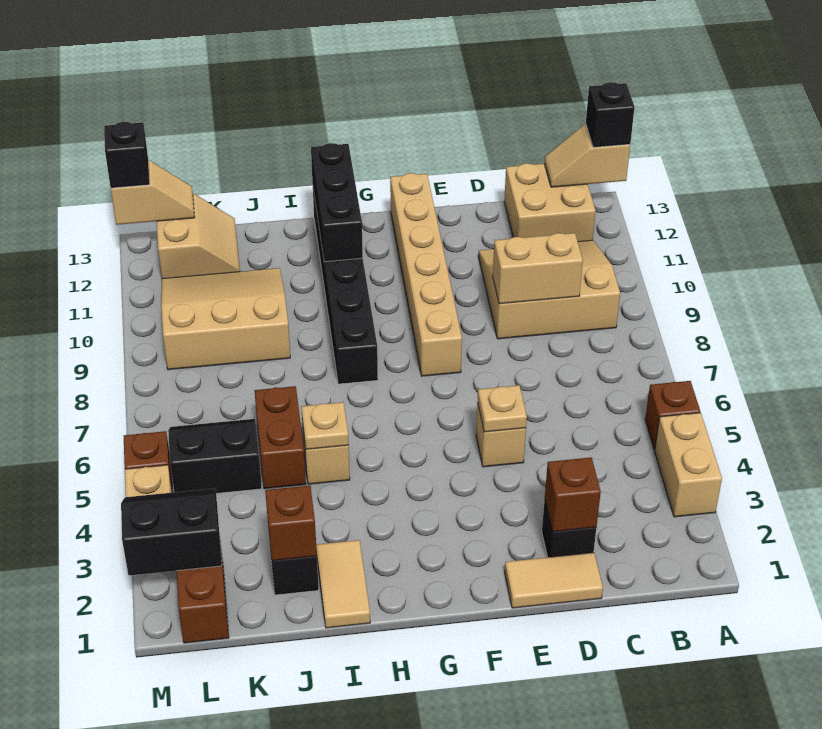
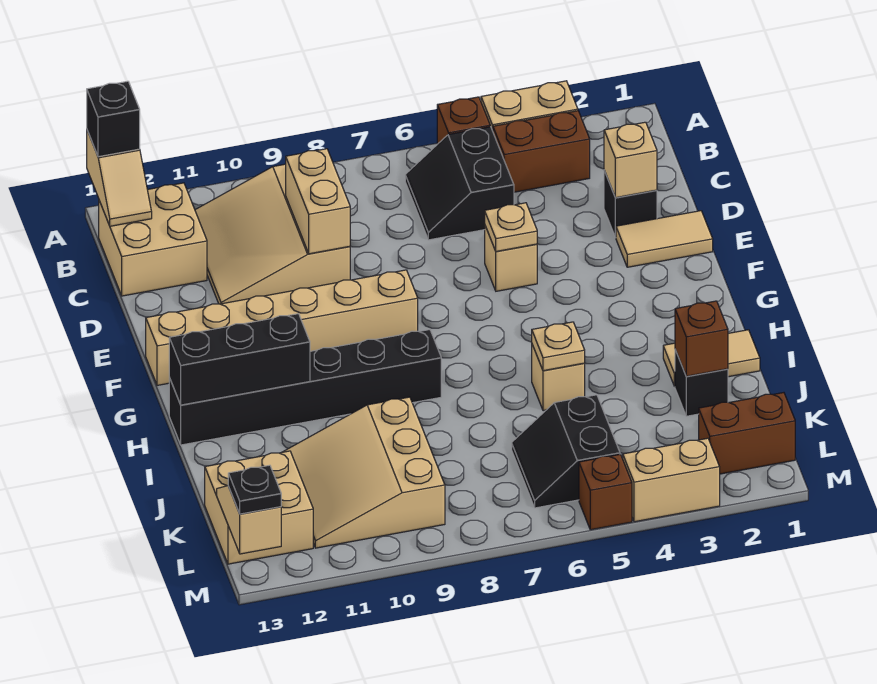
tan tile D1:E1 level 1 -> tan tile E1:E2 level 1
brown brick D2 level 2 -> tan brick D2 level 2
brown brick J5:J6 level 1 -> brown brick B3:B4 level 1
tan slope K12:L13 level 1 top L -> tan brick K12:L13 level 1
black slope L2:M3 level 2 top 2 -> black slope B5:C6 level 1 top 5
black brick M13 level 3 -> black plate M13 level 3

